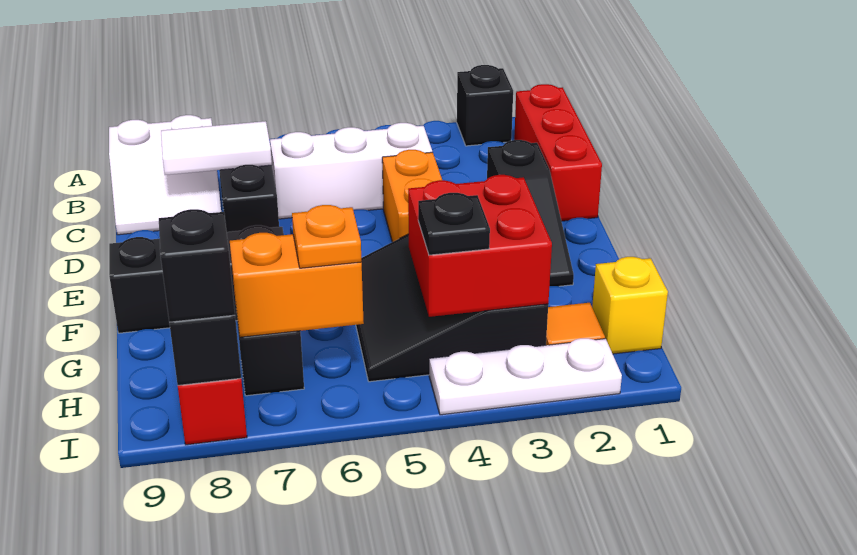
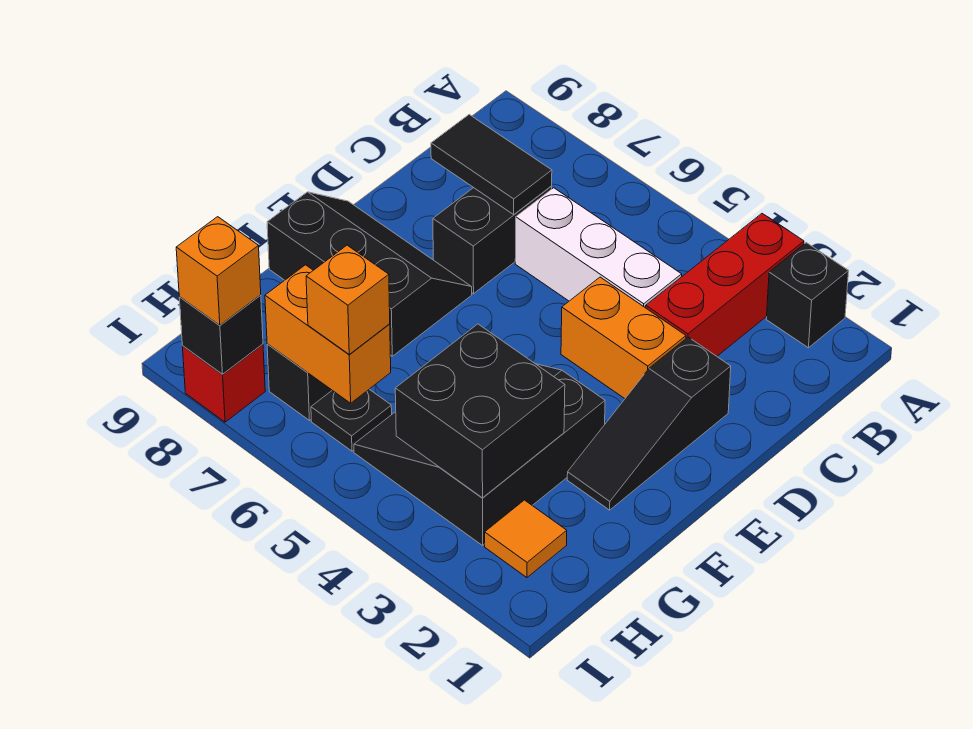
red brick B1:D1 level 1 -> red brick A3:C3 level 1
white slope B8:C9 level 1 top B -> none
white tile C7:C8 level 2 -> black tile C7:C8 level 2
orange brick D4:E4 level 1 -> orange brick D3:D4 level 1
red brick G3:H4 level 2 -> black brick G3:H4 level 2
yellow brick H1 level 1 -> none
black plate H4 level 3 -> black plate H6 level 1
orange plate H6 level 3 -> orange brick H6 level 3
white plate I2:I4 level 1 -> none
black brick I8 level 3 -> orange brick I8 level 3

